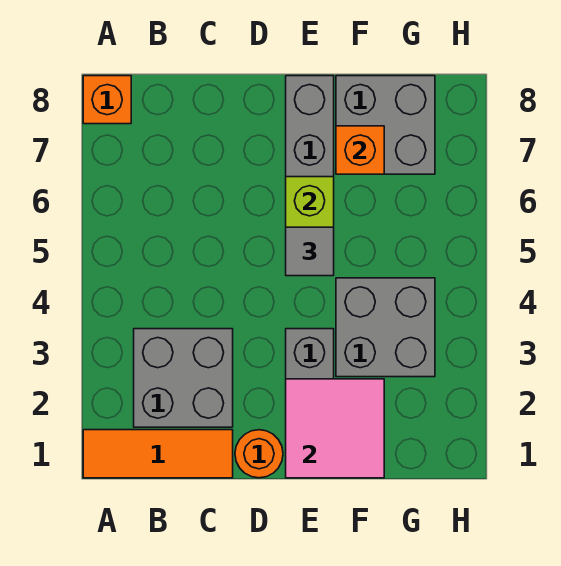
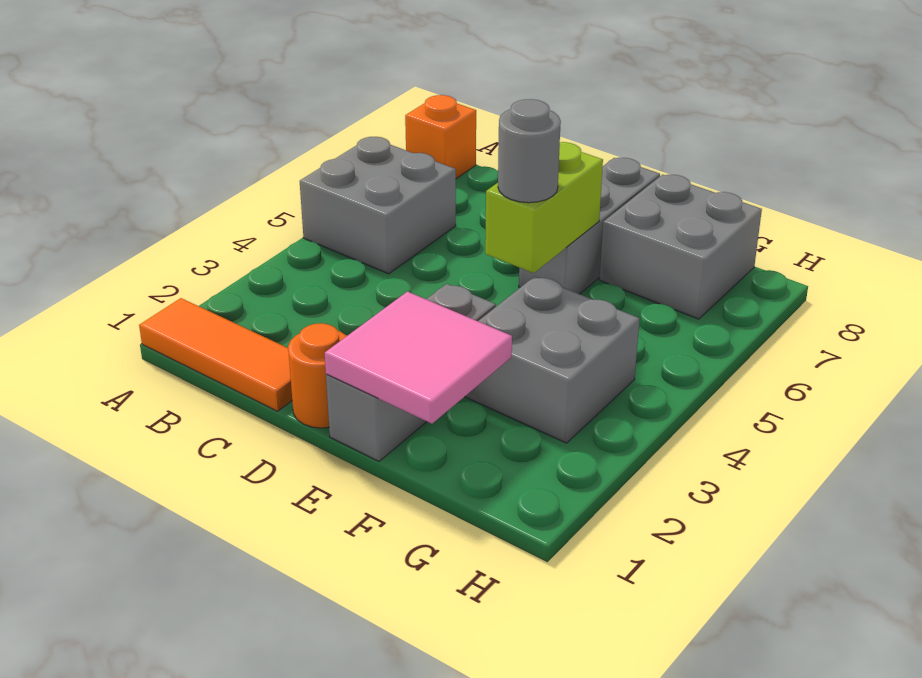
grey brick B2:C3 level 1 -> grey brick A5:B6 level 1
grey tile E5 level 3 -> grey round brick E5 level 3
orange brick F7 level 2 -> none

